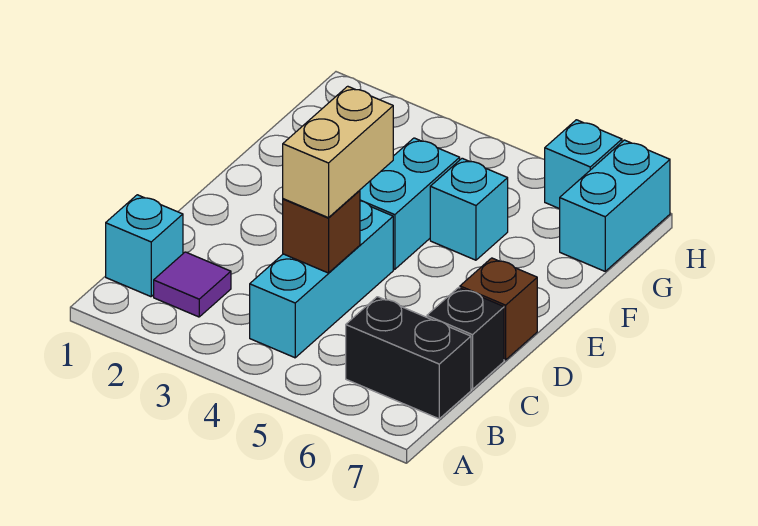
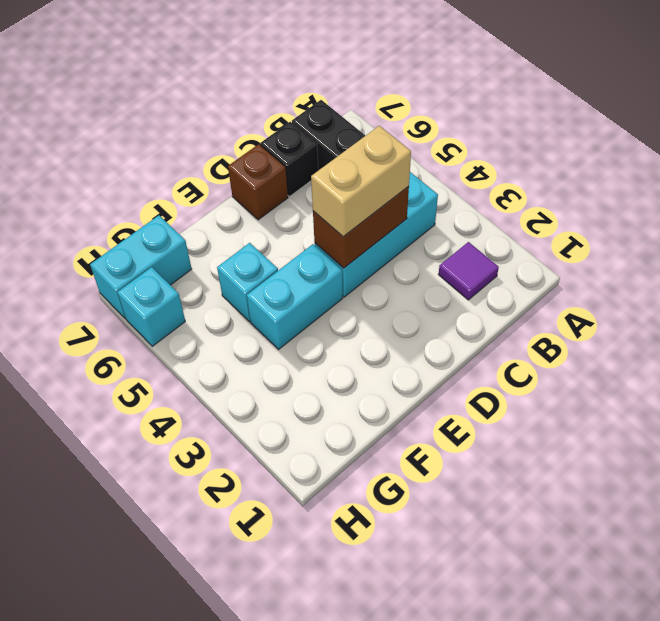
cyan brick B1 level 1 -> none
brown brick C4 level 2 -> brown brick C4:D4 level 2

